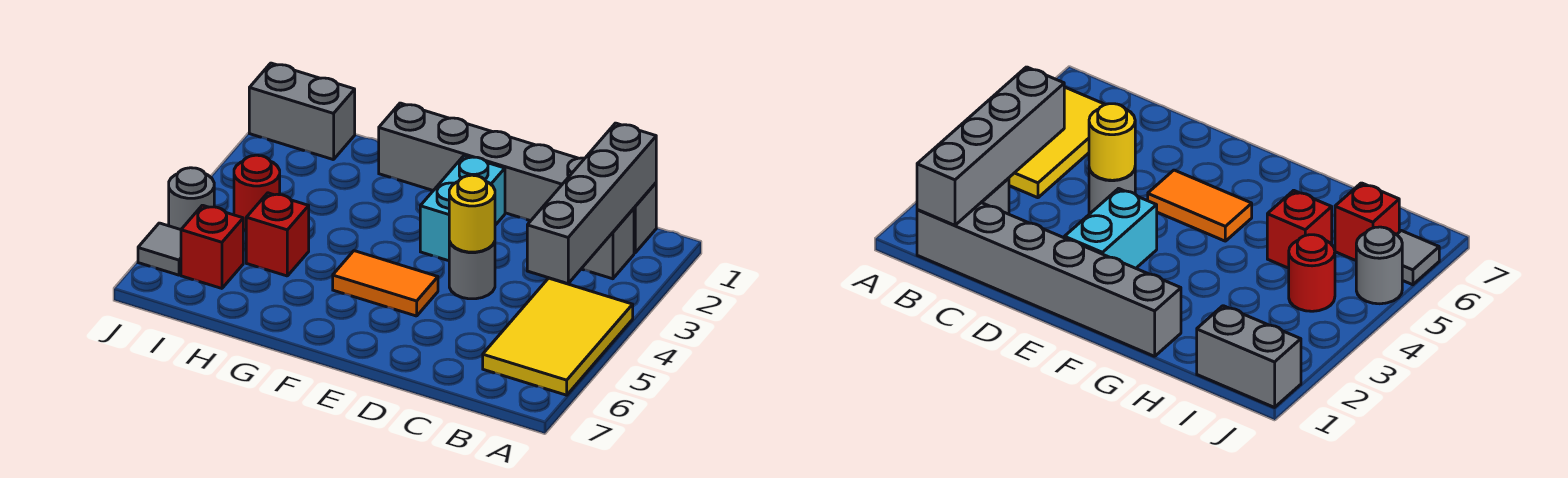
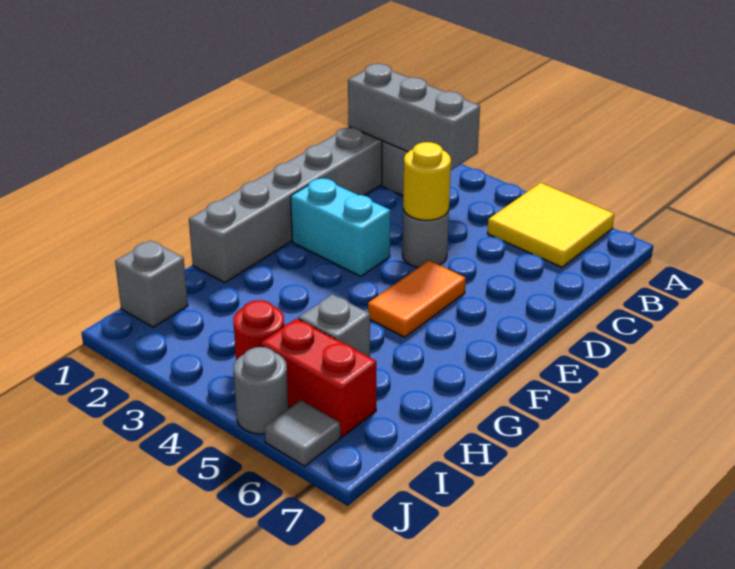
yellow tile A4:B6 level 1 -> yellow tile A5:B6 level 1
grey brick B1:B4 level 2 -> grey brick B1:B3 level 2
red brick H5 level 1 -> grey brick H5 level 1
grey brick I1:J1 level 1 -> grey brick I1 level 1
red brick I6 level 1 -> red brick I5:I6 level 1

